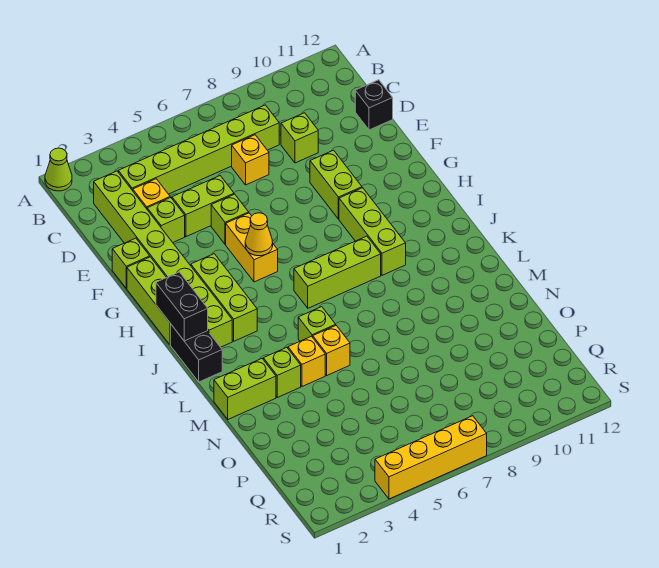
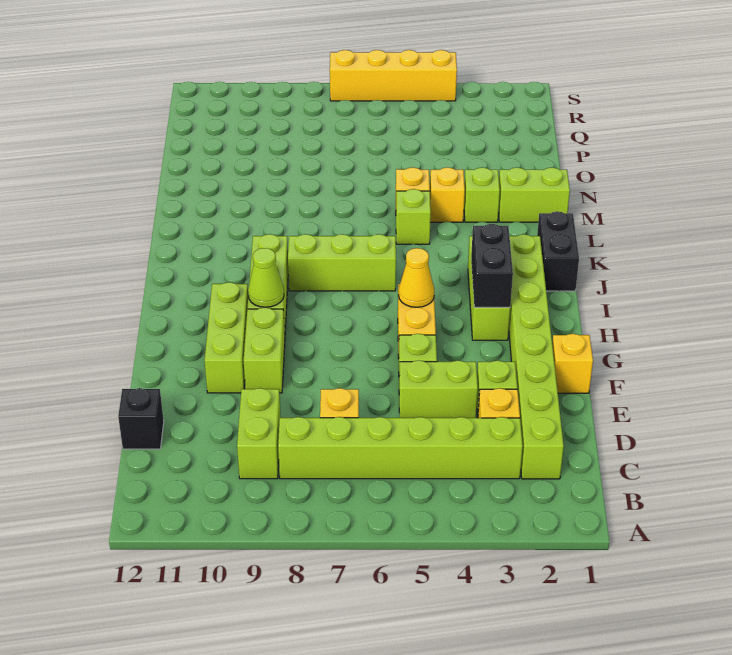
lime cone A1 level 1 -> lime cone H9 level 2
lime brick D9 level 1 -> lime brick C9:D9 level 1
lime brick F1 level 1 -> yellow brick F1 level 1
lime brick G1:I1 level 1 -> lime brick F10:H10 level 1
black brick I1:J1 level 2 -> black brick H3:I3 level 2

